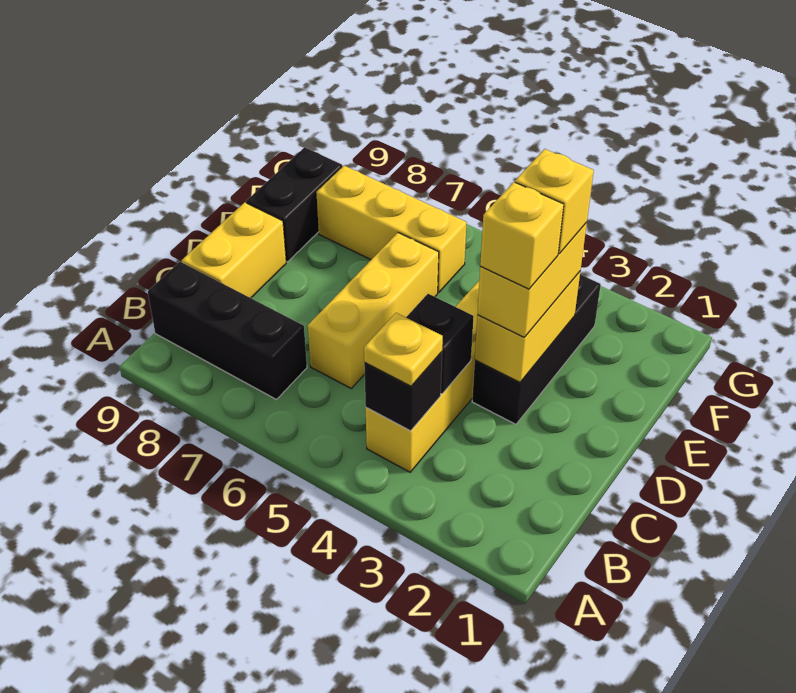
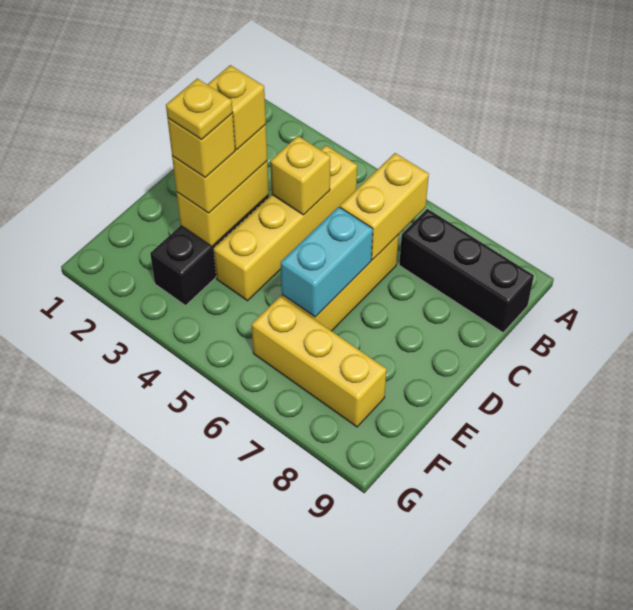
black brick B4 level 2 -> none
yellow plate B4 level 3 -> yellow plate E3 level 5
black brick C4 level 2 -> yellow brick C4 level 2
yellow brick C9:D9 level 1 -> yellow brick B6:C6 level 2
none -> cyan brick D6:E6 level 2
black brick E9:F9 level 1 -> none

